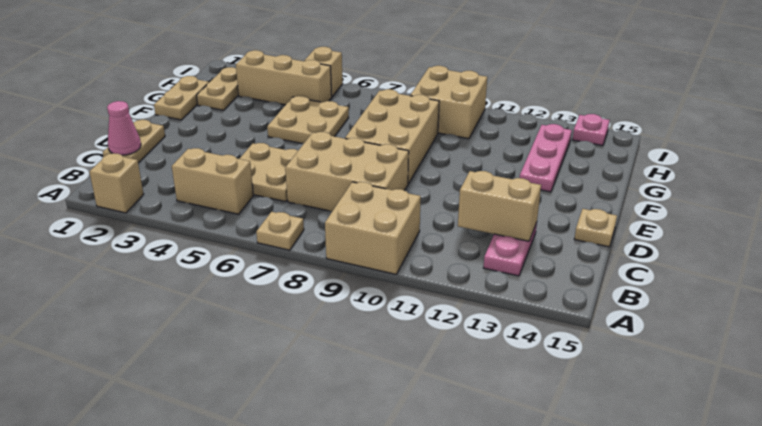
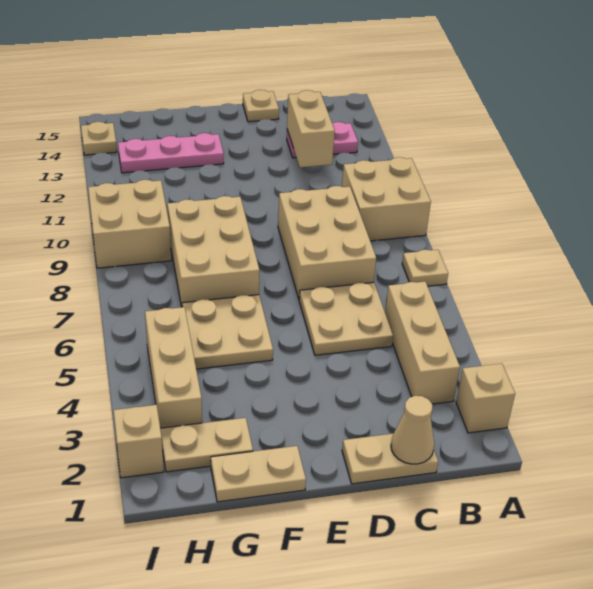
tan brick B4:B5 level 1 -> tan brick B3:B5 level 1
pink cone C1 level 2 -> tan cone C1 level 2
tan brick E8:G9 level 1 -> tan brick F7:G9 level 1
tan brick I5 level 1 -> tan brick I2 level 1
pink plate I14 level 1 -> tan plate I14 level 1

